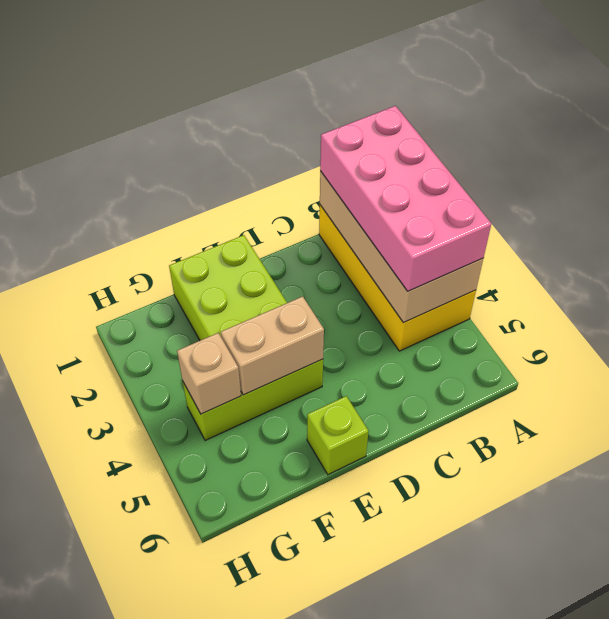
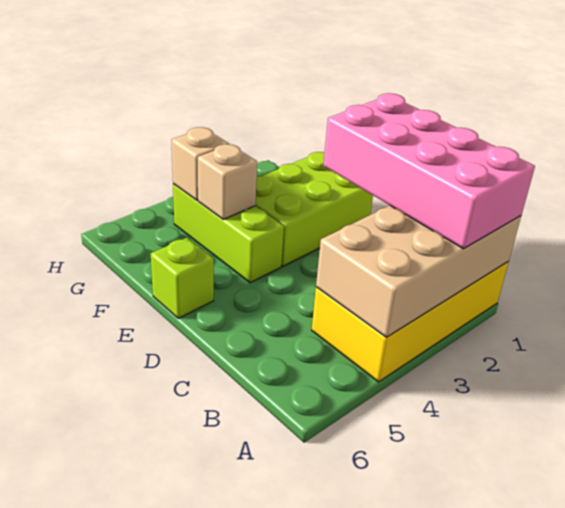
pink brick A1:B4 level 3 -> pink brick A1:D2 level 3
tan brick E4:F4 level 2 -> tan brick F4 level 2

